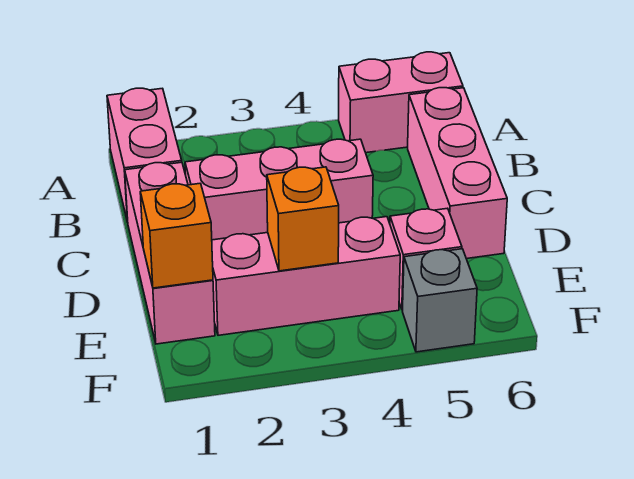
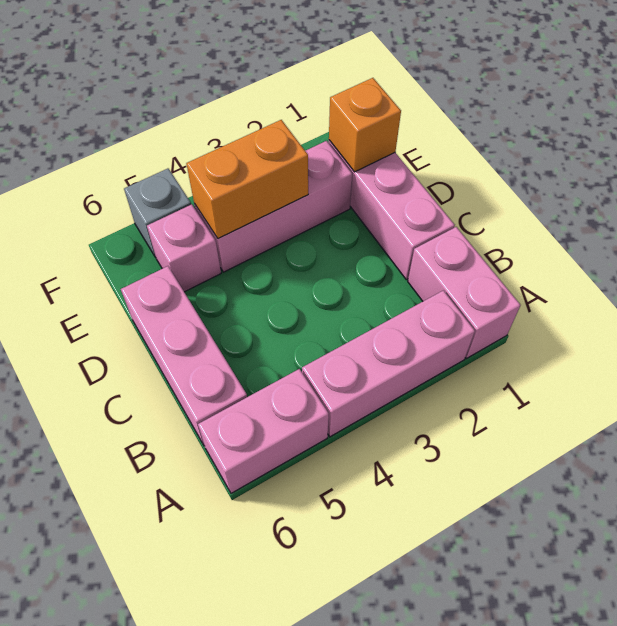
pink brick C2:C4 level 1 -> pink brick A2:A4 level 1
orange brick E3 level 2 -> orange brick E3:E4 level 2

